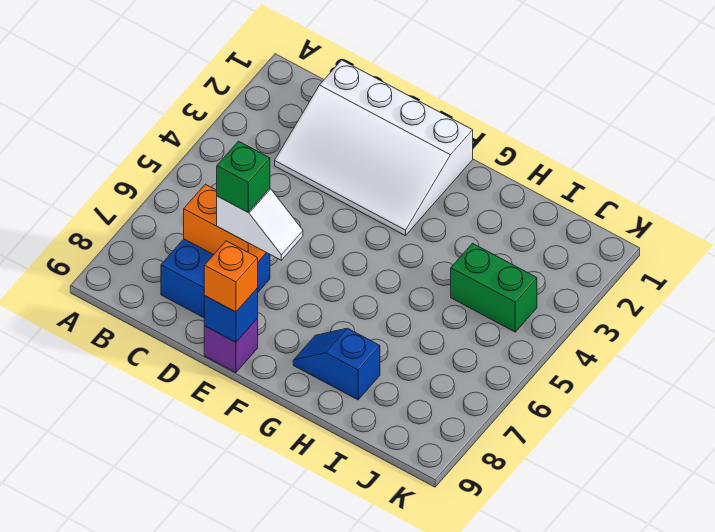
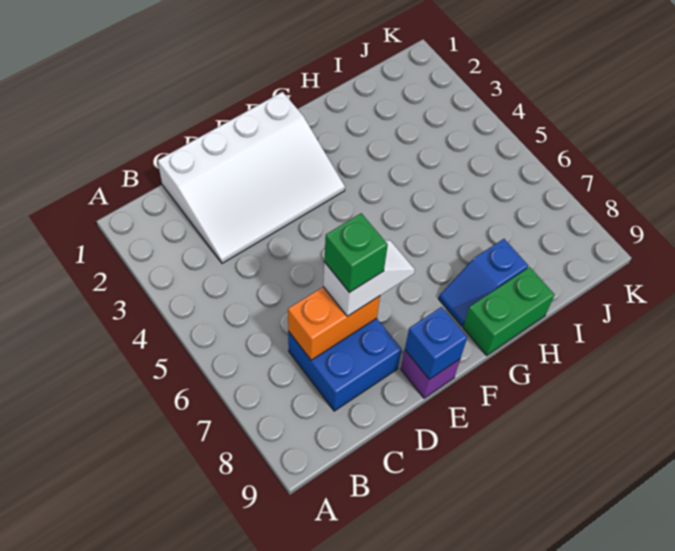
orange brick E9 level 3 -> none
green brick I4:J4 level 1 -> green brick G9:H9 level 1

